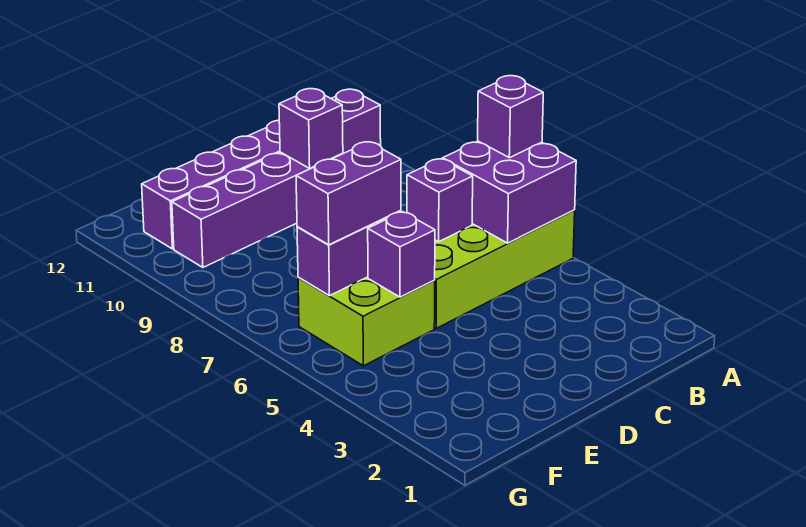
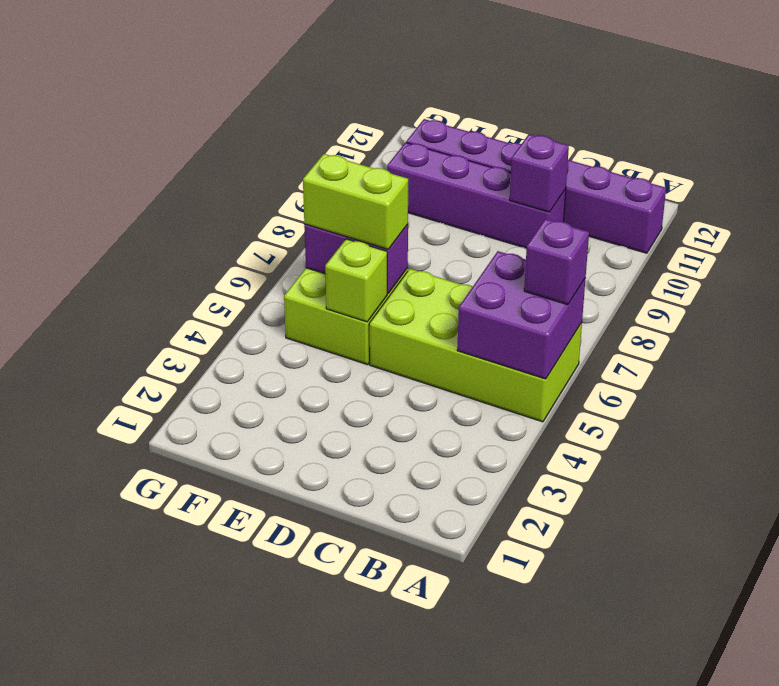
purple brick C6 level 2 -> none
purple brick E5 level 2 -> lime brick E5 level 2
purple brick E6:F6 level 3 -> lime brick E6:F6 level 3

